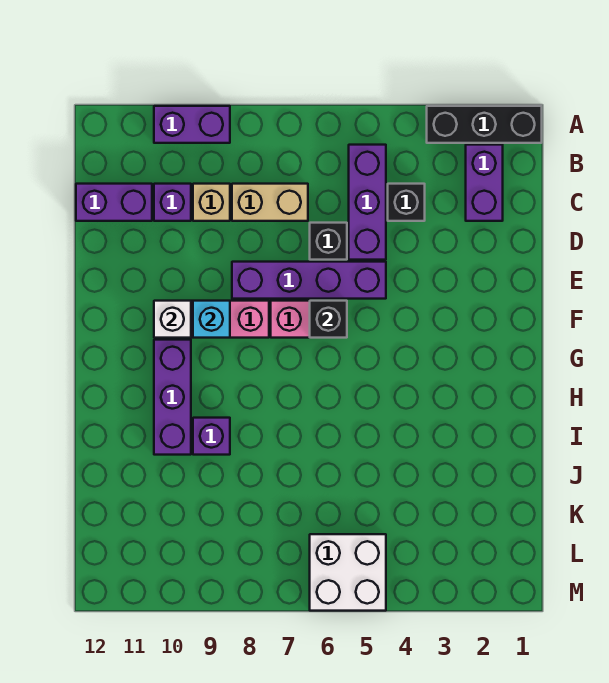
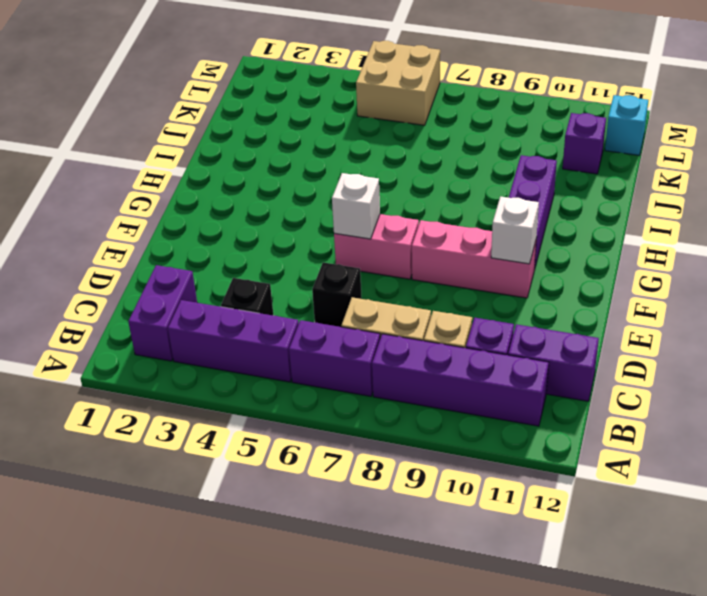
black brick A1:A3 level 1 -> none
purple brick A9:A10 level 1 -> purple brick B6:B7 level 1
purple brick B5:D5 level 1 -> purple brick B3:B5 level 1
purple brick E5:E8 level 1 -> purple brick B8:B11 level 1
black brick F6 level 2 -> white brick F6 level 2
cyan brick F9 level 2 -> cyan brick L12 level 1
purple brick I9 level 1 -> purple brick K11 level 1
white brick L5:M6 level 1 -> tan brick L5:M6 level 1

